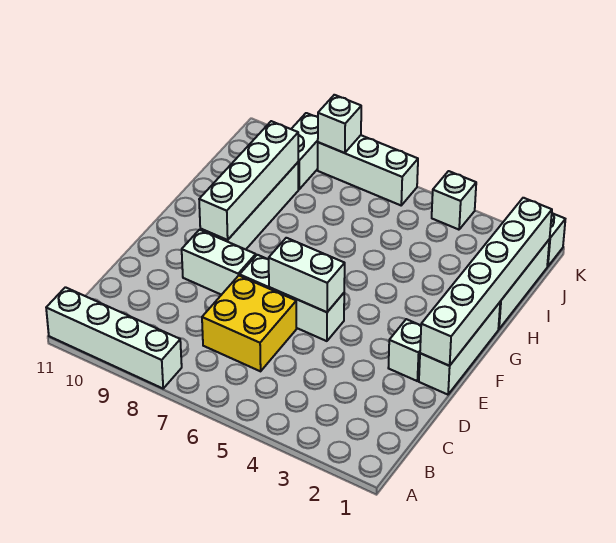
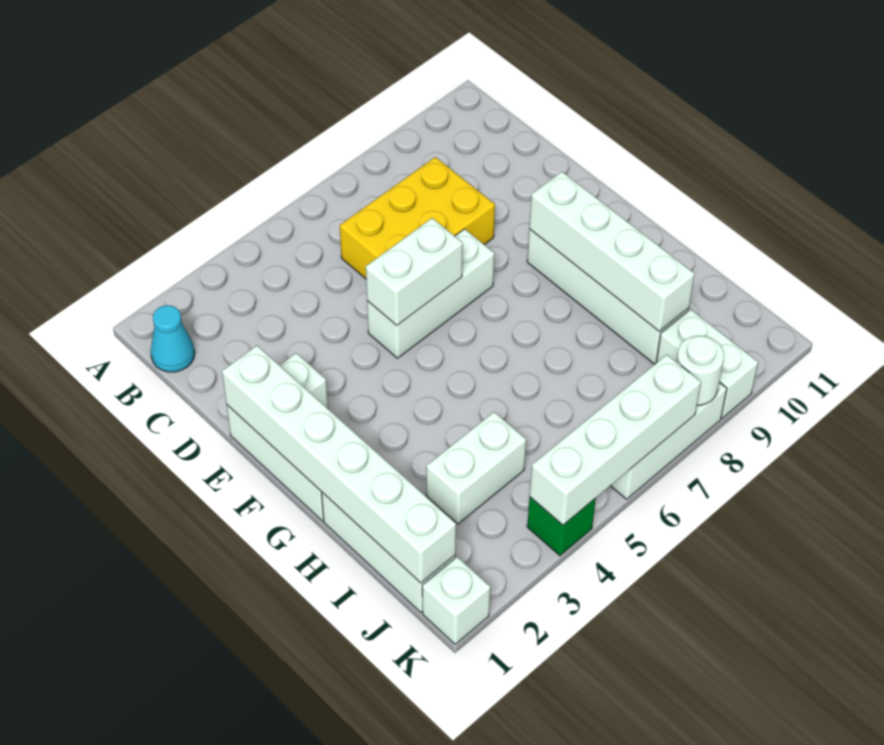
white brick A8:A11 level 1 -> white brick K4:K7 level 2
none -> cyan cone B1 level 1
yellow brick C6:D7 level 1 -> yellow brick C6:D8 level 1
white brick E8:E9 level 1 -> white brick I3:I4 level 1
white brick K4 level 1 -> green brick K4 level 1
white brick K8 level 2 -> white round brick K8 level 2

